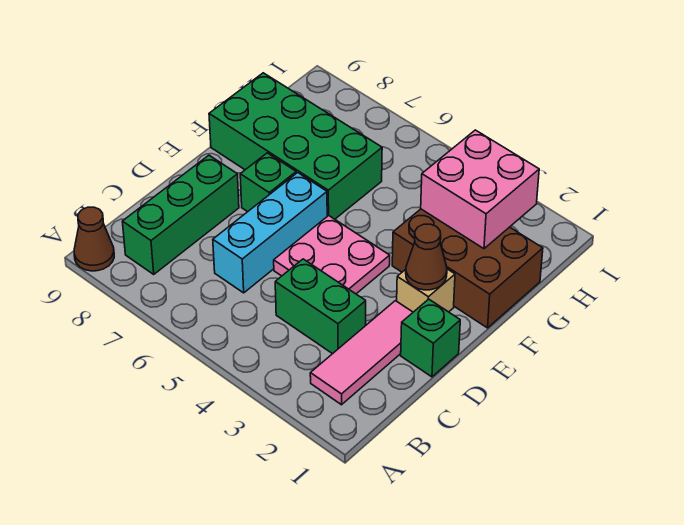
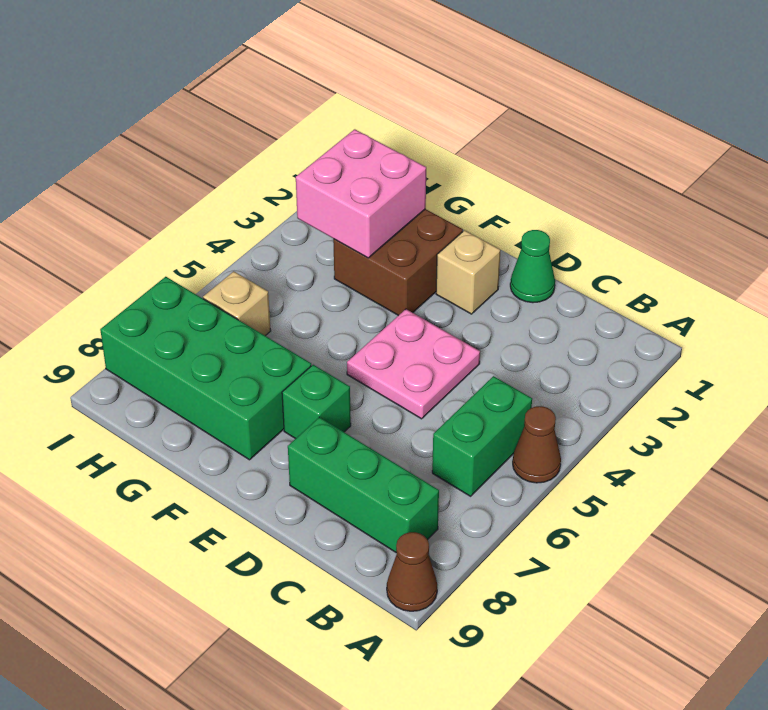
pink tile B2:D2 level 1 -> none
green brick C3:C4 level 1 -> green brick B5:B6 level 1
cyan brick C6:E6 level 1 -> none
green brick D1 level 1 -> green cone D1 level 1
brown cone E2 level 2 -> brown cone A5 level 1
brown brick F1:G3 level 1 -> brown brick F2:G3 level 1
green brick F6:G9 level 1 -> green brick F7:I8 level 1
none -> tan brick H6 level 1

